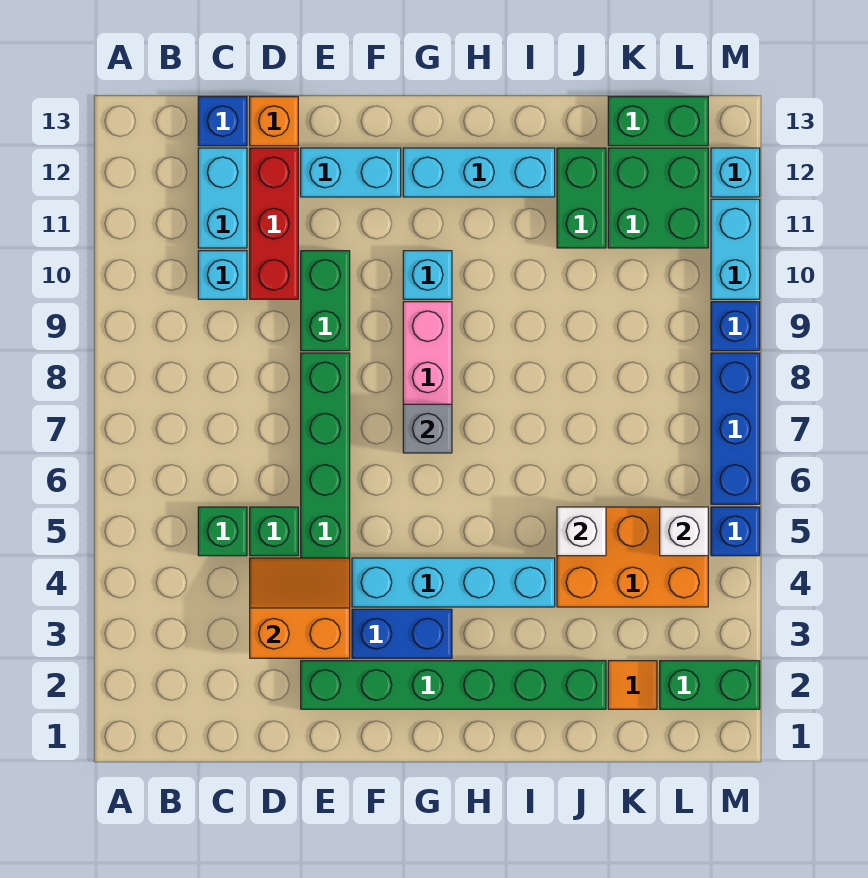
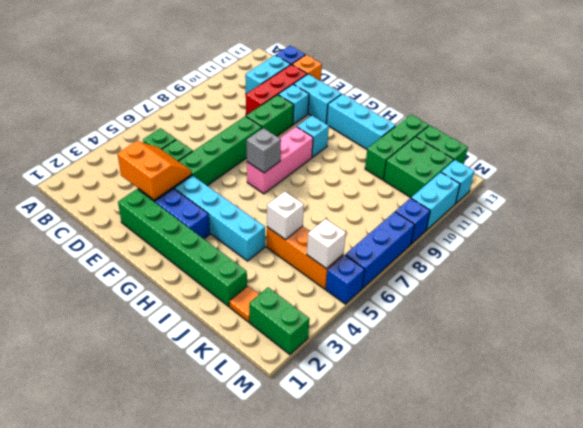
cyan brick C10 level 1 -> cyan brick E11 level 1
orange brick J4:L5 level 1 -> orange brick J5:L5 level 1
green brick J11:J12 level 1 -> green brick J11:J13 level 1

